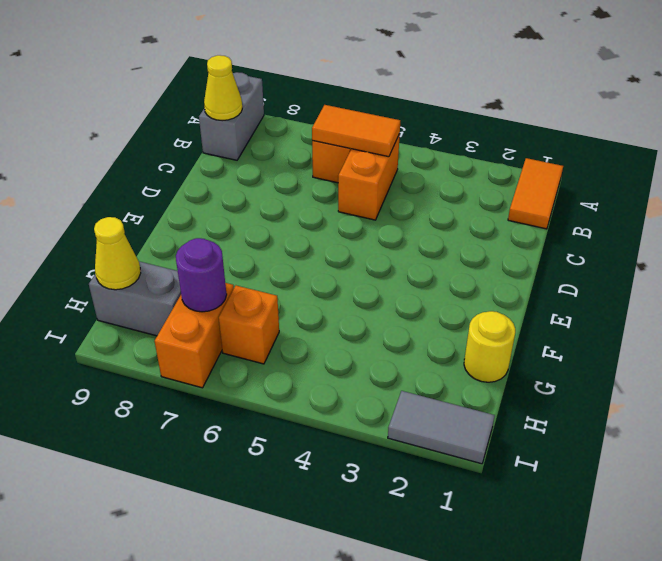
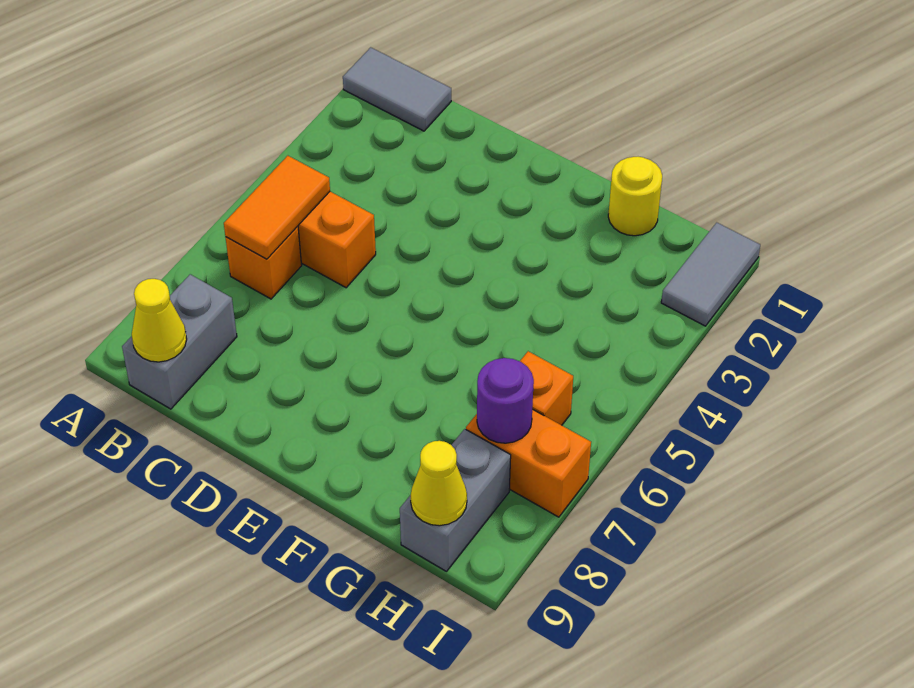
orange tile A1:B1 level 1 -> grey tile A1:B1 level 1
grey brick A9:B9 level 1 -> grey brick B8:B9 level 1

